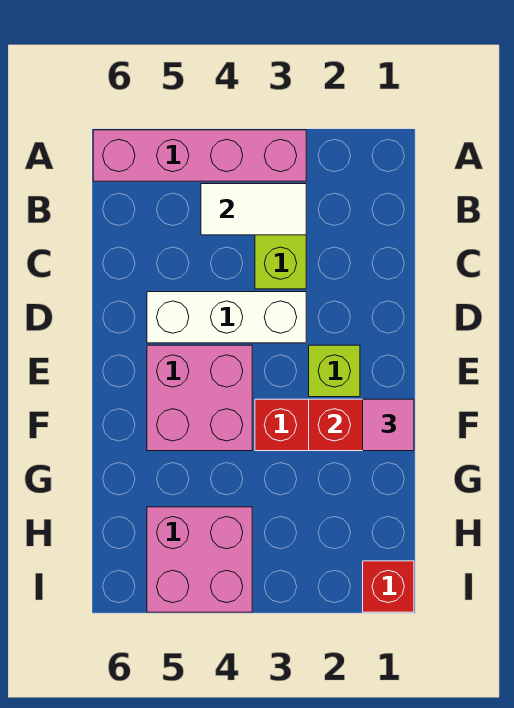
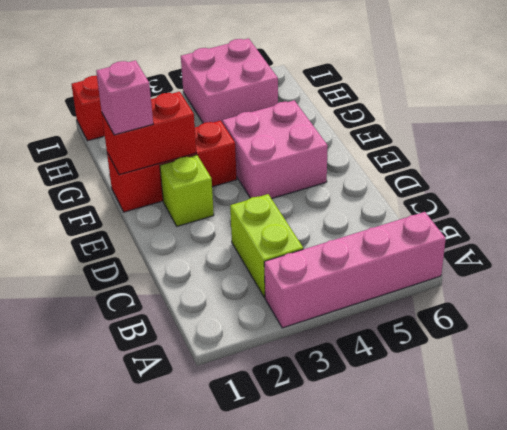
white tile B3:B4 level 2 -> none
white brick D3:D5 level 1 -> none
pink tile F1 level 3 -> pink brick F1 level 3

